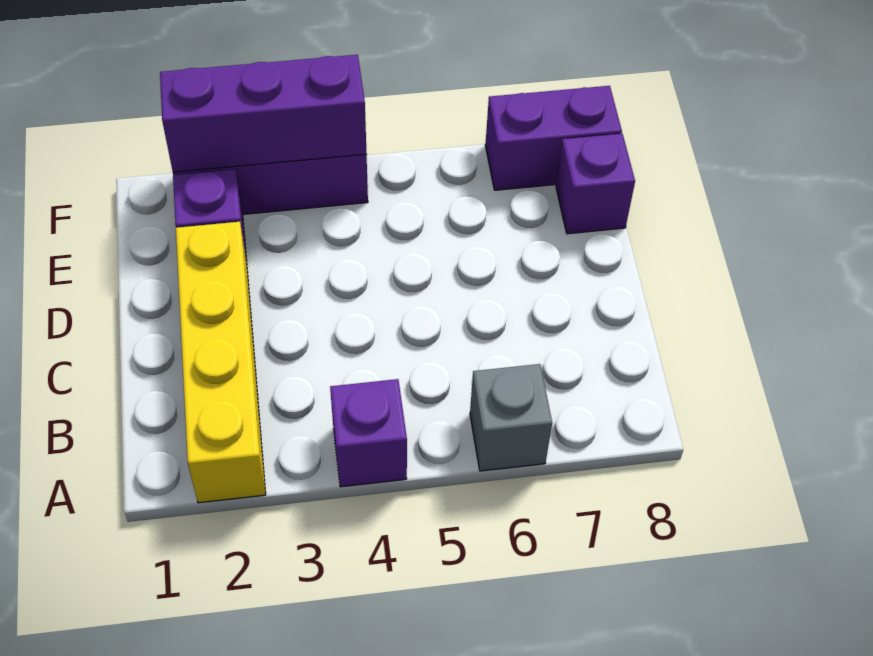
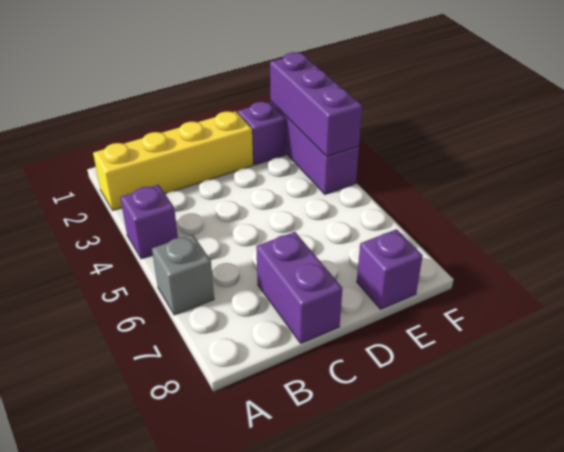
purple brick F7:F8 level 1 -> purple brick C7:C8 level 1

